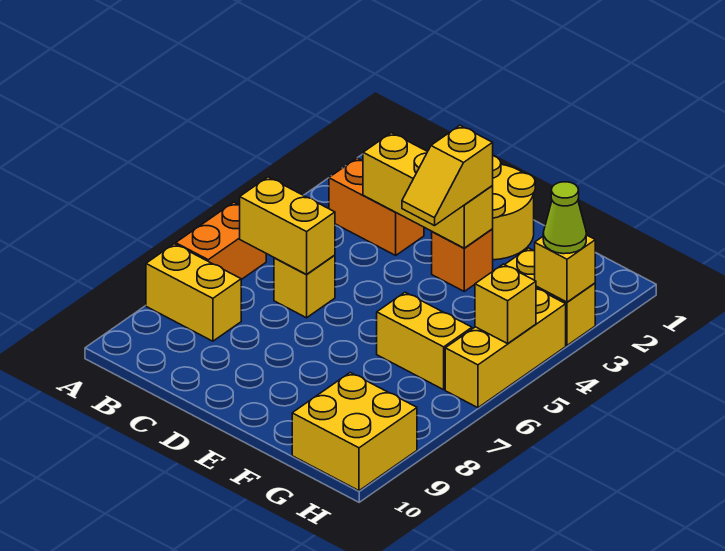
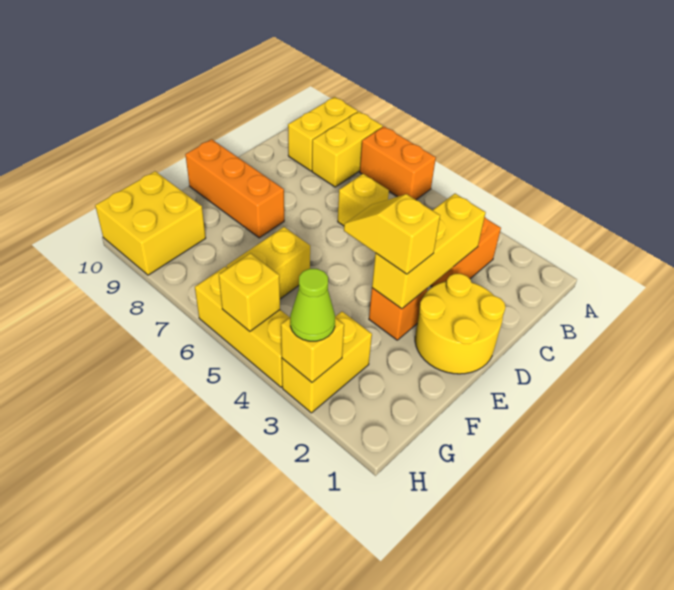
yellow brick B6:C6 level 2 -> yellow brick A9:B9 level 1
none -> orange brick E8:E10 level 1

